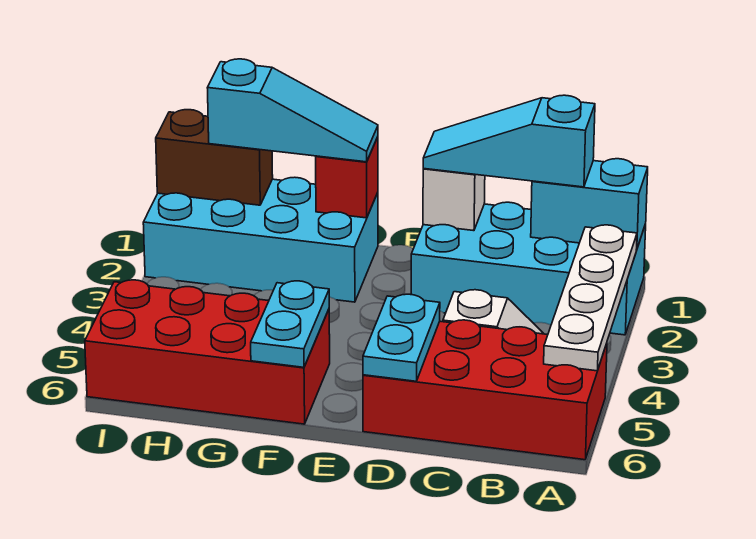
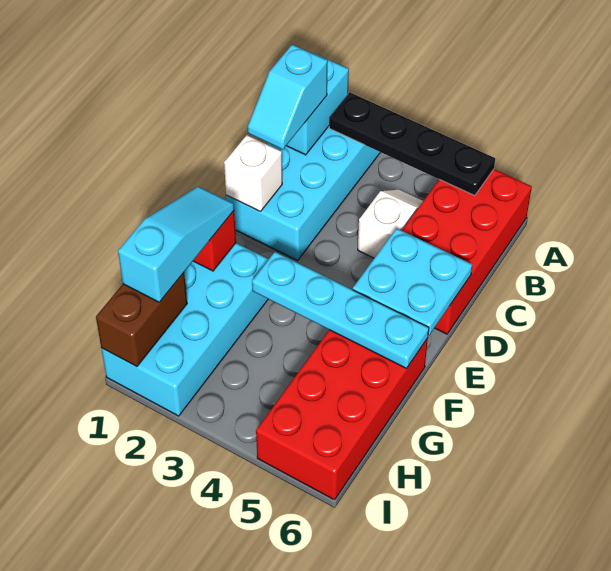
white plate A2:A5 level 2 -> black plate A2:A5 level 2
cyan slope B1:D1 level 3 top B -> cyan slope B1:C1 level 3 top B
cyan plate D5:D6 level 2 -> cyan plate D5:E6 level 2
cyan plate F5:F6 level 2 -> cyan plate F3:F6 level 2

